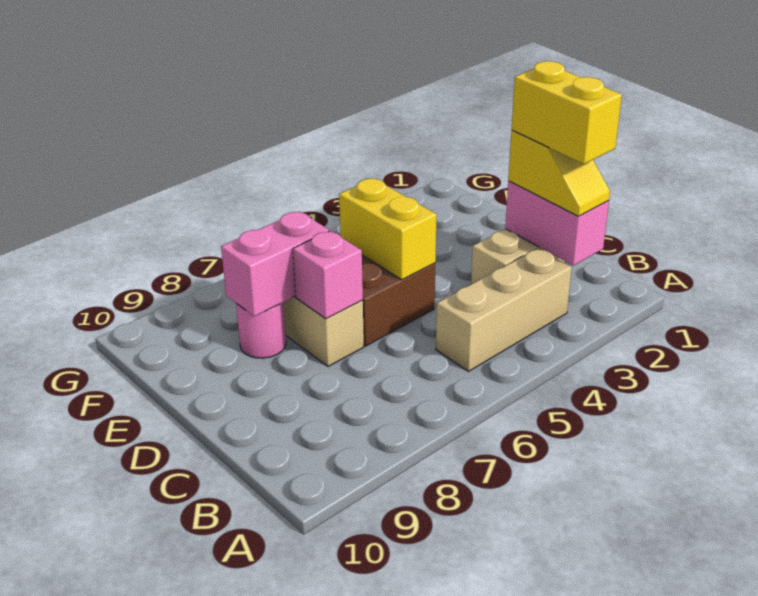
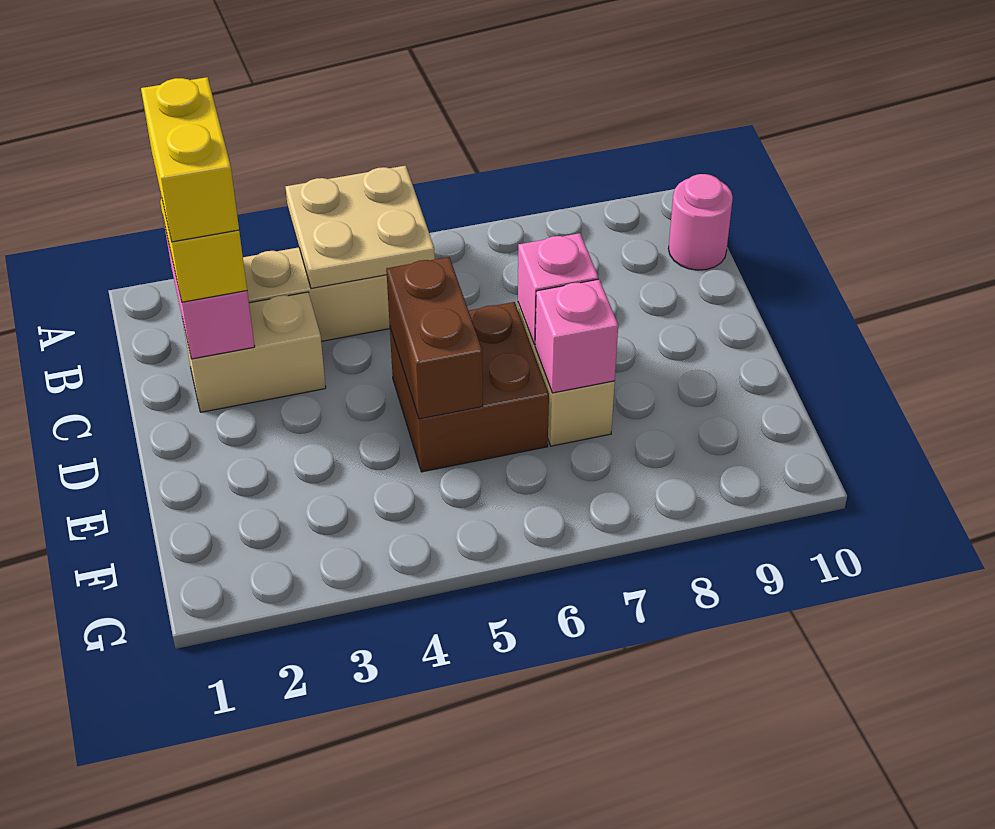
none -> tan plate A4:B5 level 2
yellow brick D5:E5 level 2 -> brown brick D5:E5 level 2
pink brick E7:E8 level 2 -> pink brick E7 level 2
pink round brick E8 level 1 -> pink round brick B10 level 1

